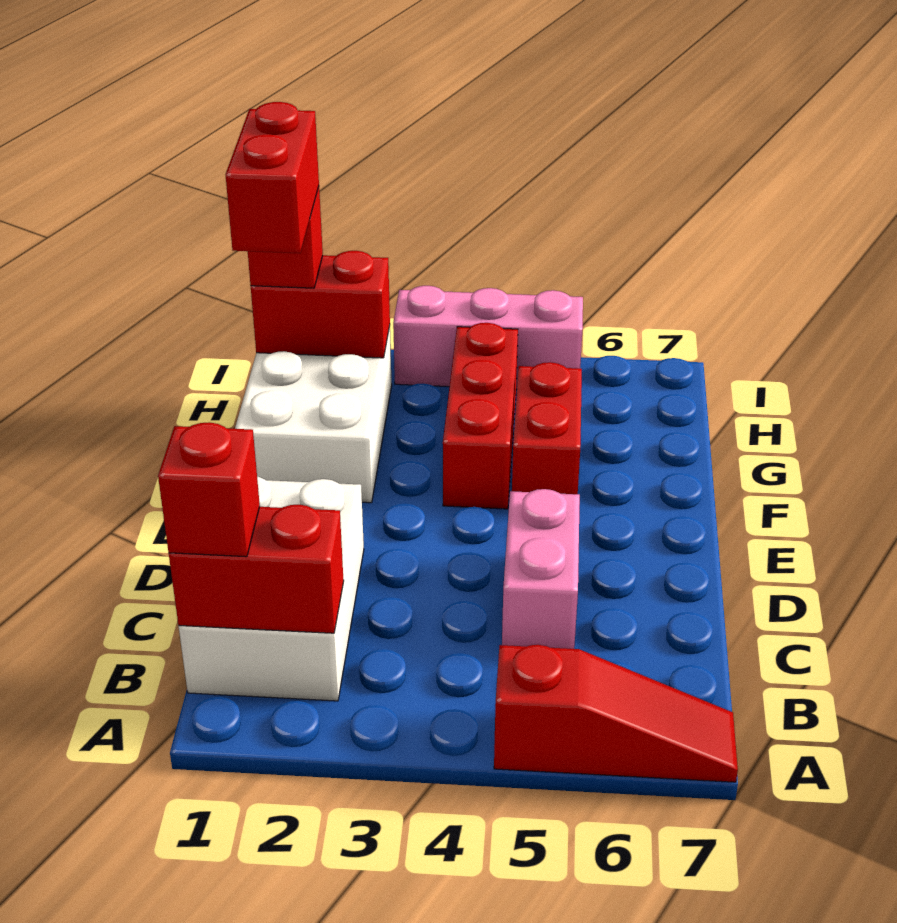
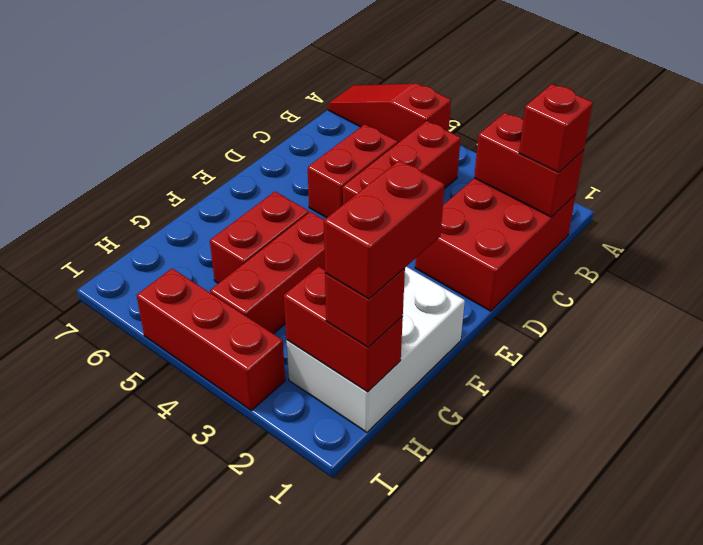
white brick B1:D2 level 1 -> red brick B1:D2 level 1
none -> red brick B4:D4 level 1
pink brick C5:D5 level 1 -> red brick C5:D5 level 1
pink brick I3:I5 level 1 -> red brick I3:I5 level 1

